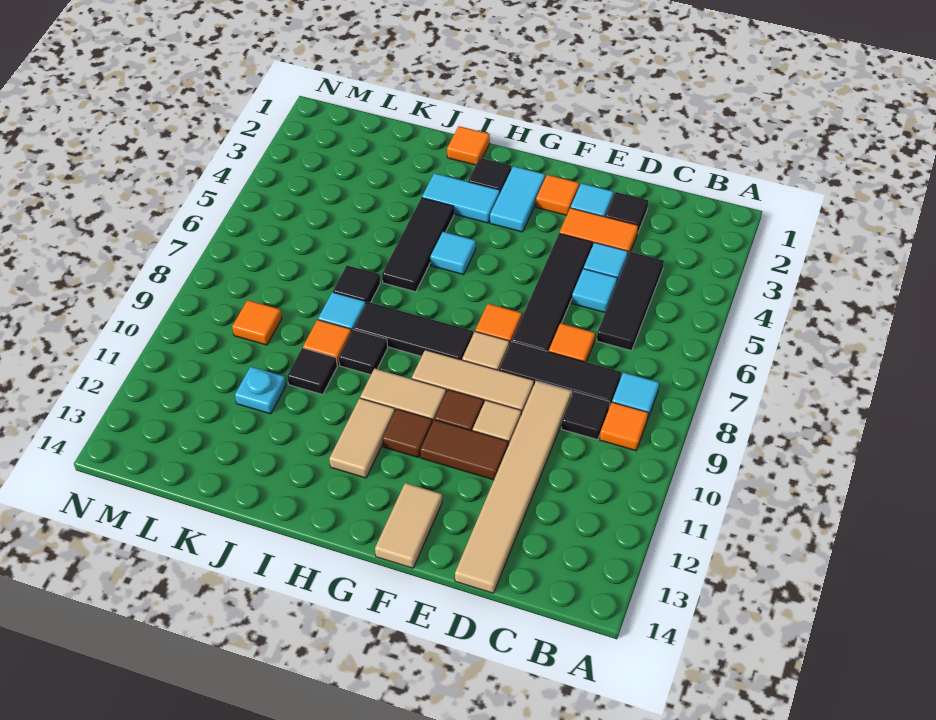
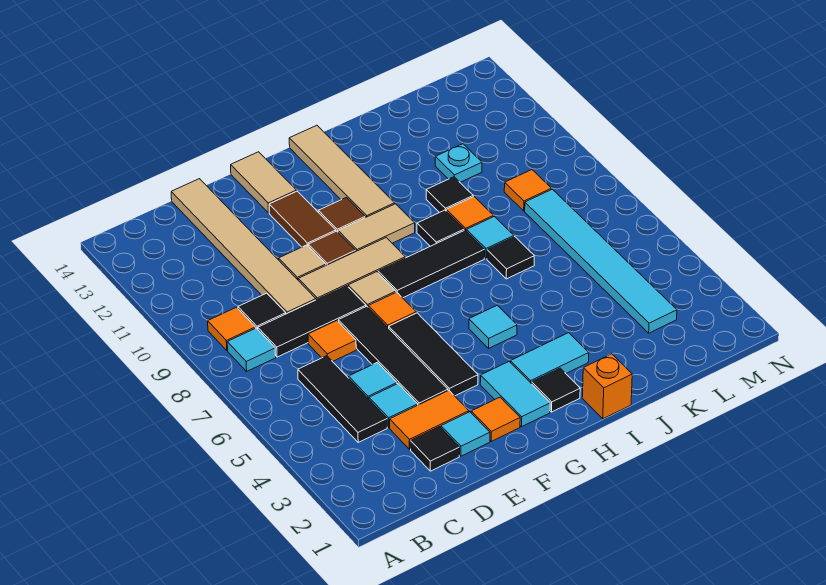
brown tile E11:F11 level 1 -> brown tile F11:F12 level 1
tan tile H11:H12 level 1 -> tan tile H11:H14 level 1
orange tile I1 level 1 -> orange brick I1 level 1
black tile I4:I6 level 1 -> black tile F4:F6 level 1
none -> cyan tile L3:L8 level 1

